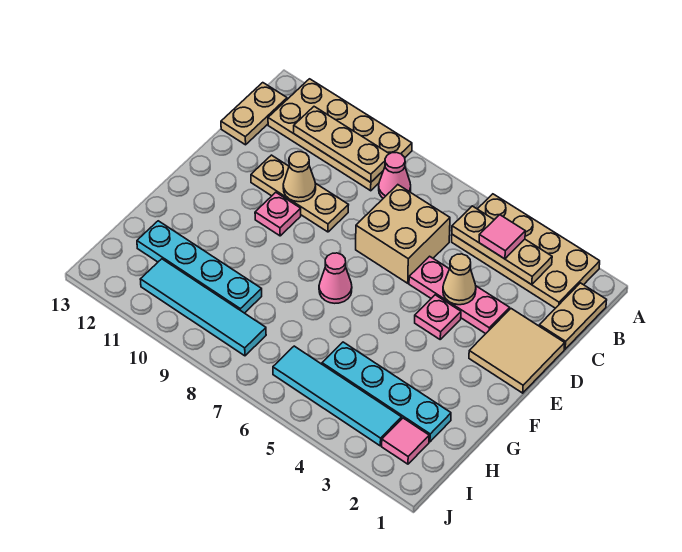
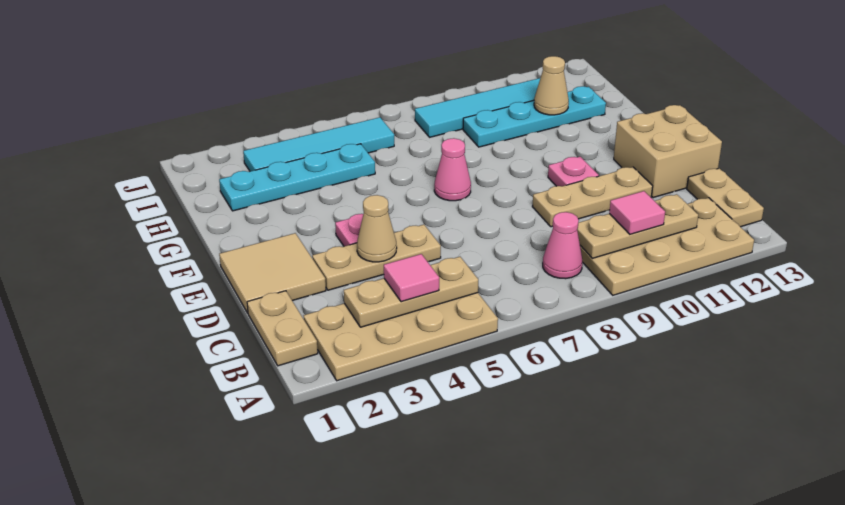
tan brick C6:D7 level 1 -> tan brick D12:E13 level 1
pink plate D3:D5 level 1 -> tan plate D3:D5 level 1
tan cone D10 level 2 -> tan cone H11 level 2
pink tile I2 level 1 -> pink tile B10 level 3

